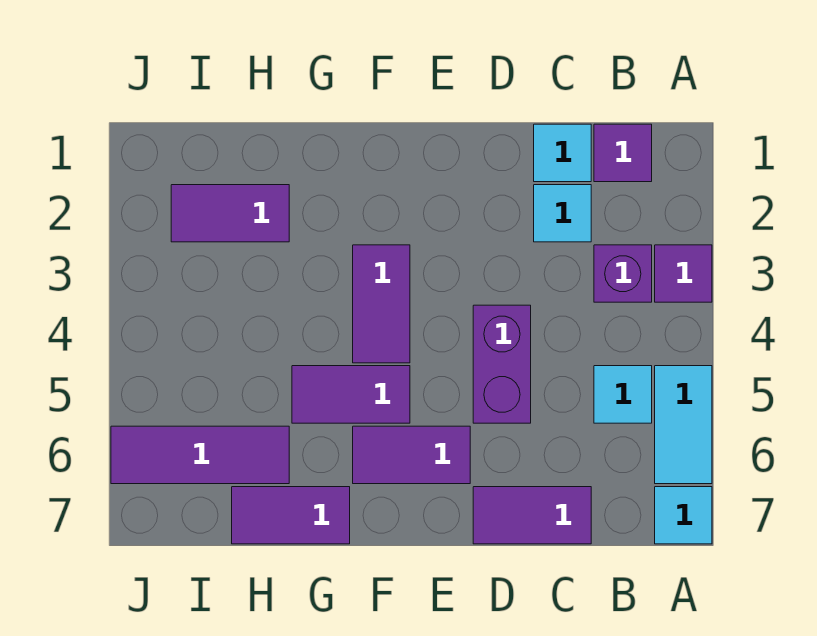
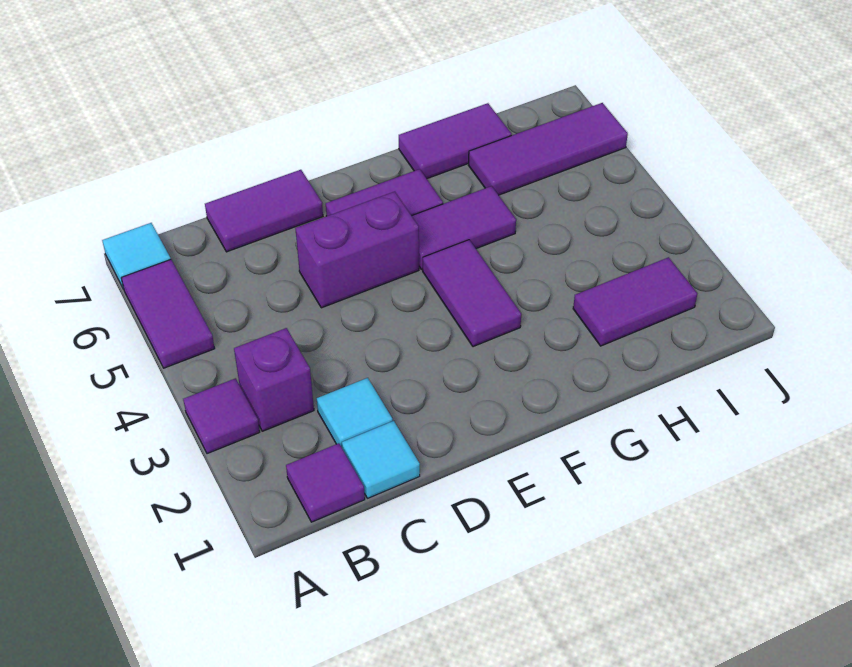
cyan tile A5:A6 level 1 -> purple tile A5:A6 level 1
cyan tile B5 level 1 -> none
purple brick D4:D5 level 1 -> purple brick D5:E5 level 1

